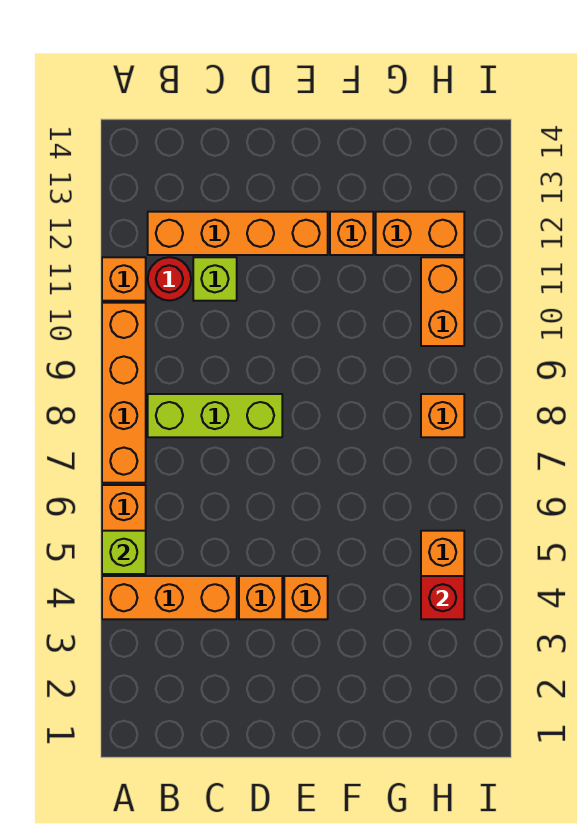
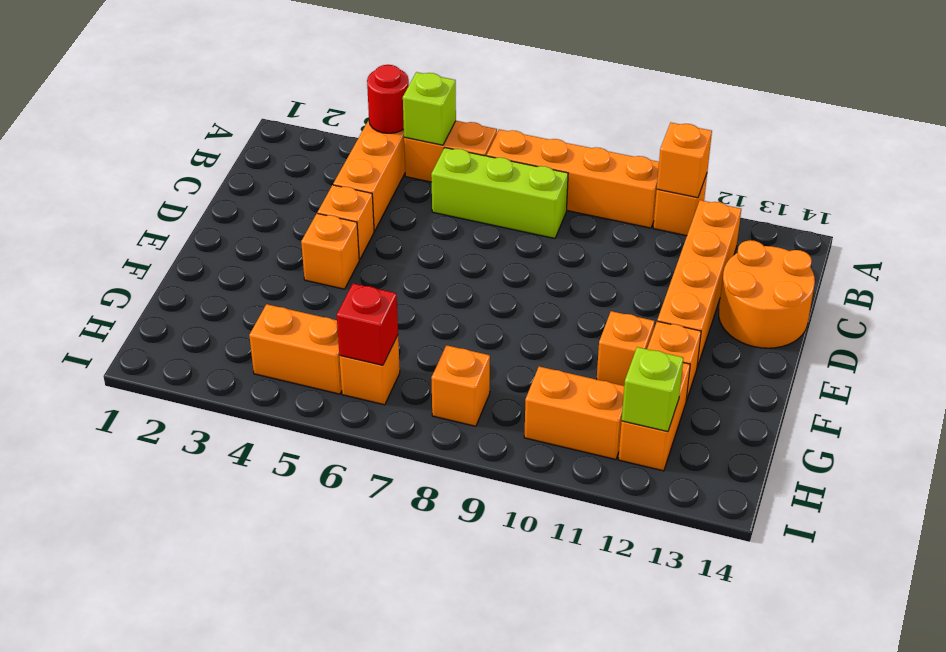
none -> orange brick A11 level 2
lime brick B8:D8 level 1 -> lime brick B6:B8 level 1
red round brick B11 level 1 -> red round brick A4 level 2
lime brick C11 level 1 -> lime brick H12 level 2
none -> orange round brick C13:D14 level 1
none -> orange brick F11 level 1
red brick H4 level 2 -> red brick H6 level 2
none -> orange brick H6 level 1

